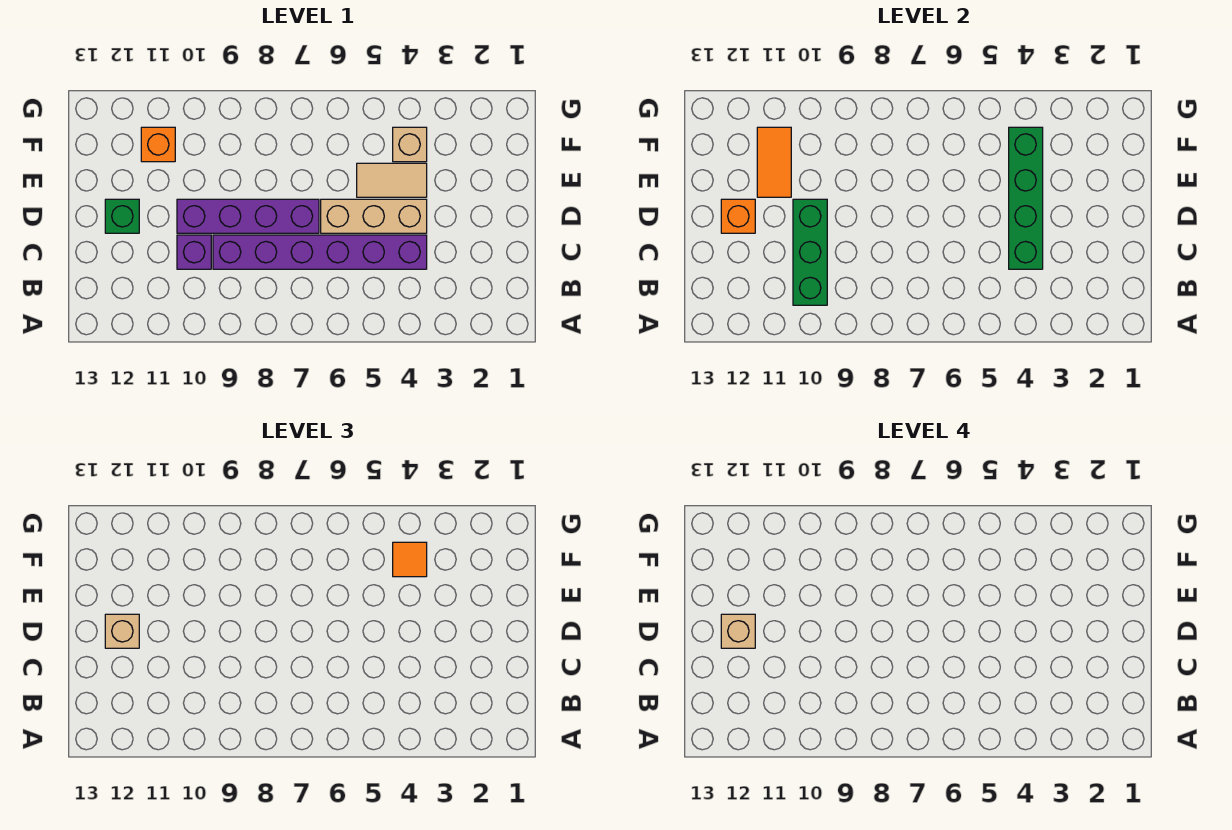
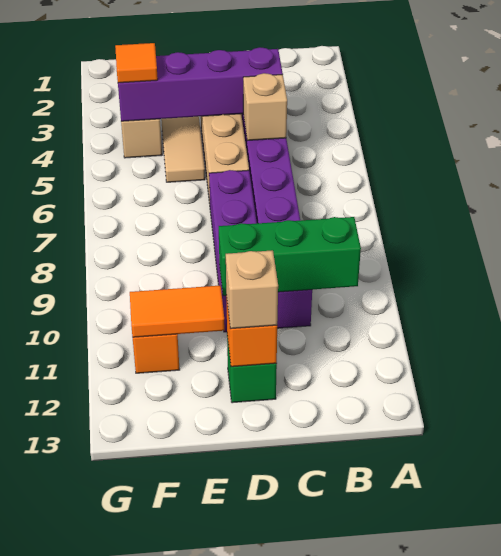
green brick C4:F4 level 2 -> purple brick C4:F4 level 2
tan brick D12 level 4 -> tan brick C5 level 2

